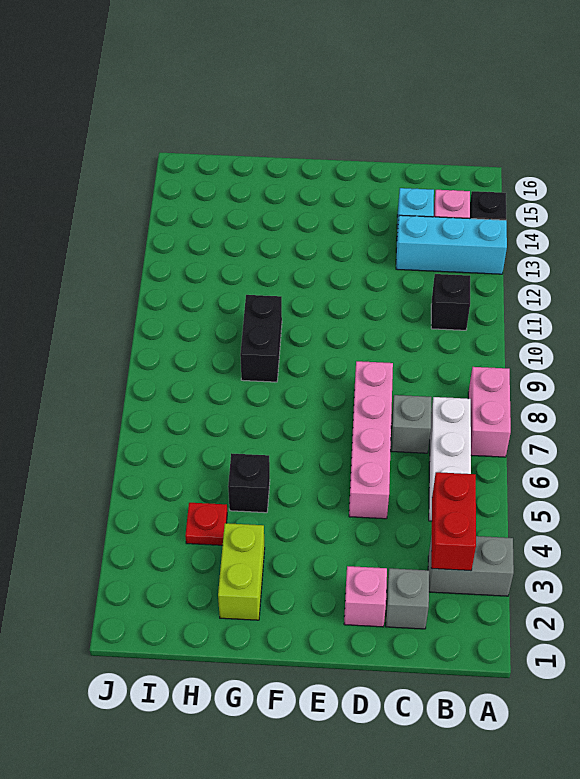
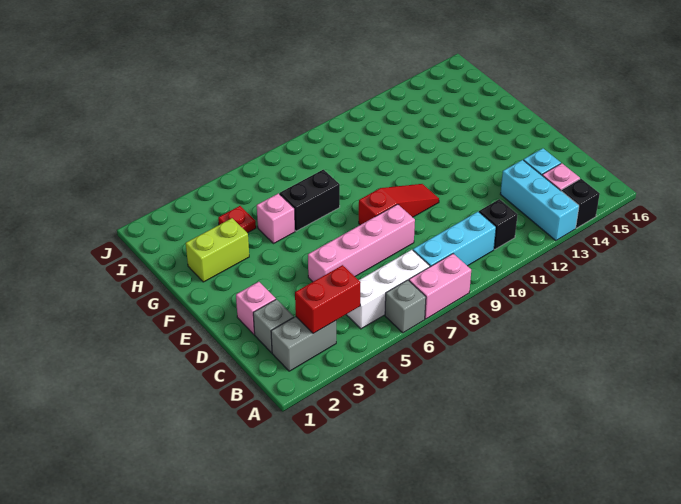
grey brick A3:B3 level 1 -> grey brick B2:B3 level 1
none -> cyan brick B8:B10 level 1
grey brick C7 level 1 -> grey brick A6 level 1
none -> red slope E8:E10 level 1 top 8
black brick G5 level 1 -> pink brick G5 level 1
black brick G9:G10 level 1 -> black brick G6:G7 level 1

